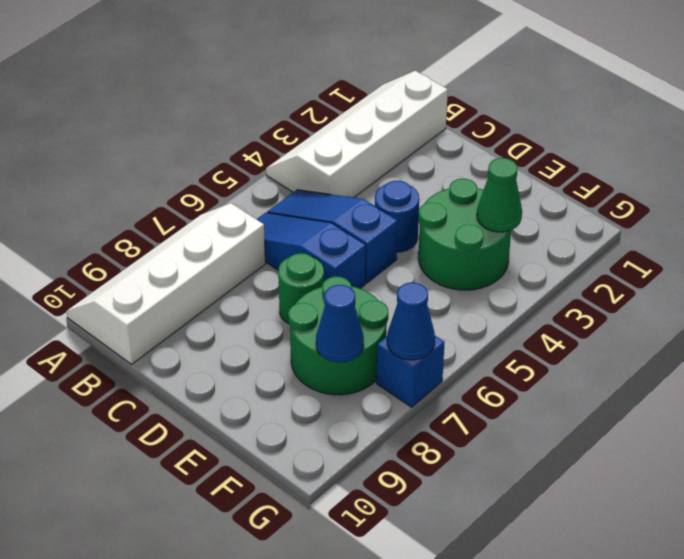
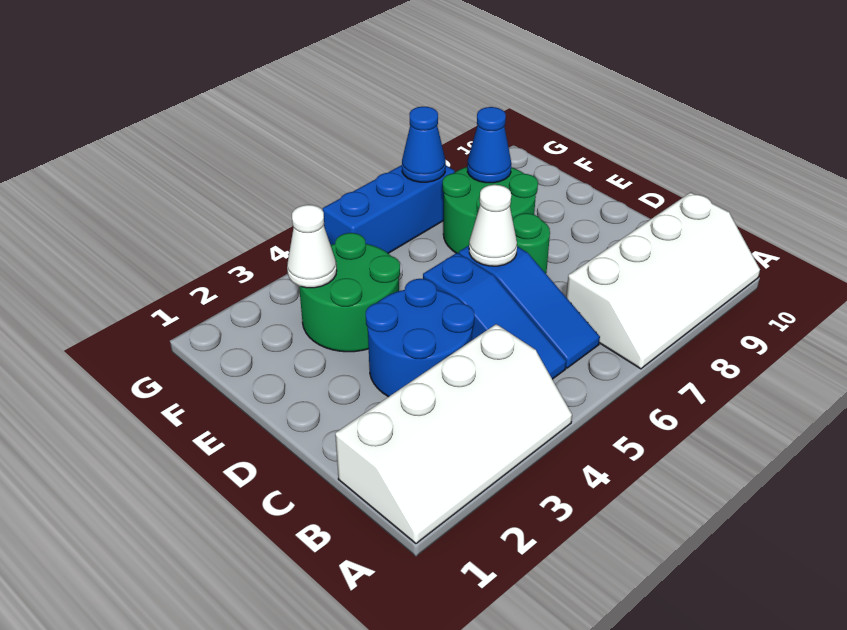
blue round brick D4 level 1 -> blue round brick C3:D4 level 1
none -> white cone D6 level 2
green cone F3 level 2 -> white cone F3 level 2
blue brick G7 level 1 -> blue brick G5:G7 level 1

